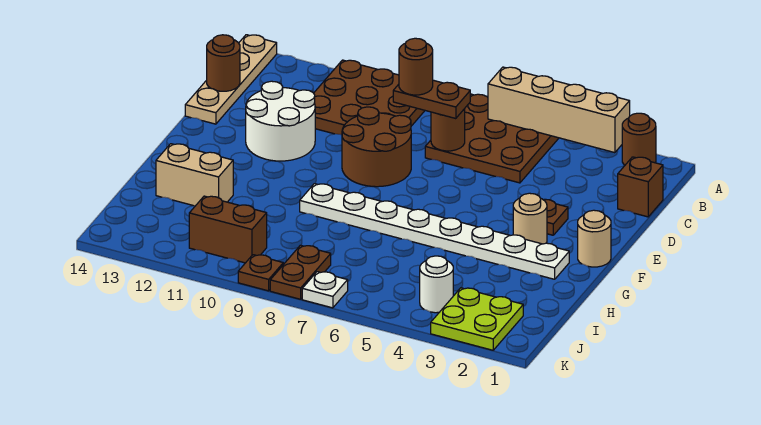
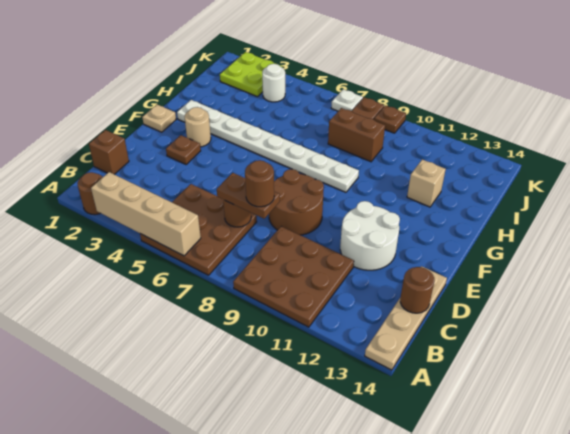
tan round brick F1 level 1 -> tan plate F1 level 1
tan brick H12:H13 level 1 -> tan brick H12 level 1
brown brick J10:J11 level 1 -> brown brick I8:I9 level 1

